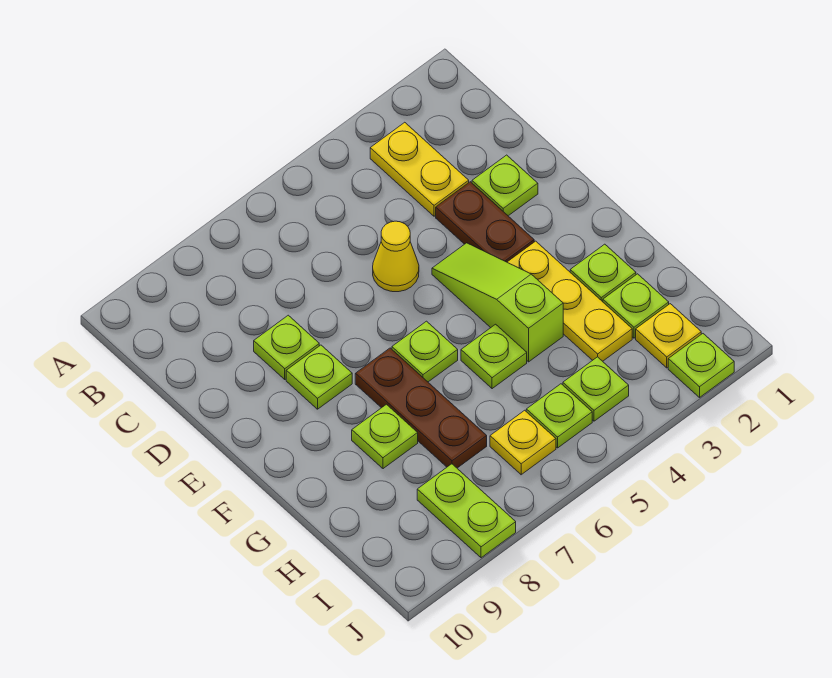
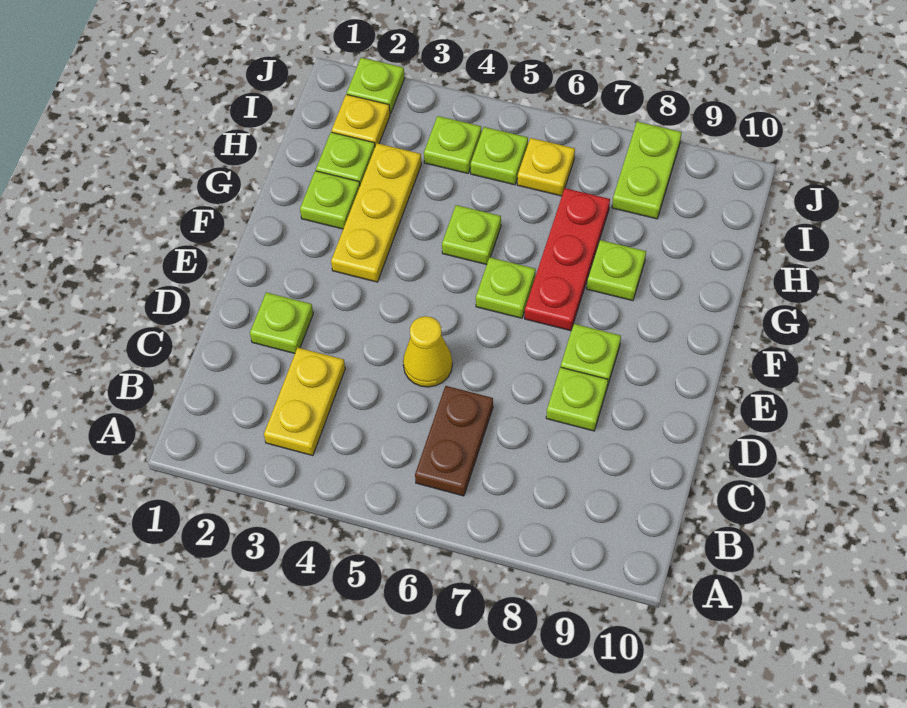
brown plate D3:E3 level 1 -> brown plate B6:C6 level 1
lime slope E4:G4 level 1 top G -> none
brown plate F7:H7 level 1 -> red plate F7:H7 level 1

